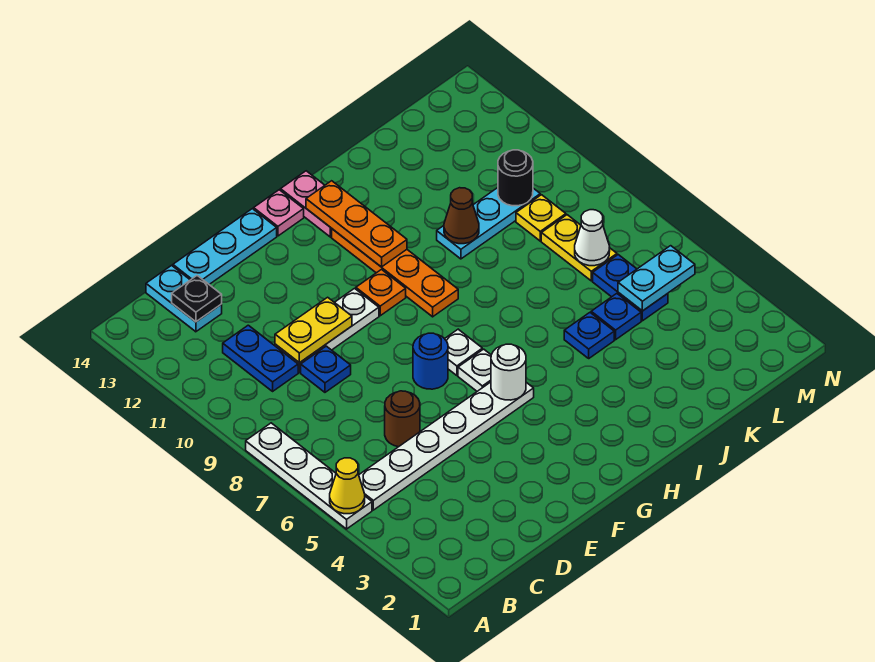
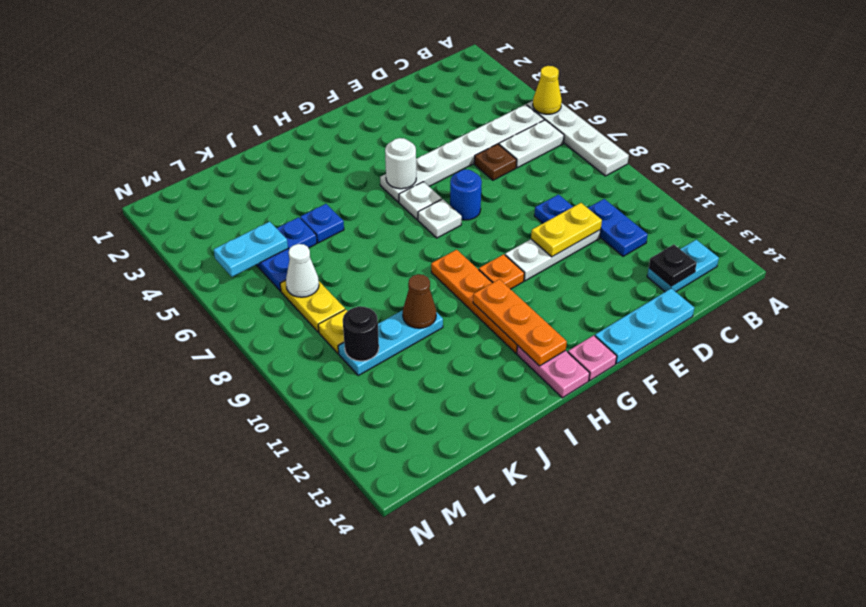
none -> white plate B6:C6 level 1
cyan plate C13:C14 level 1 -> cyan plate B13:C13 level 1
brown round brick D6 level 1 -> brown plate D6 level 1

